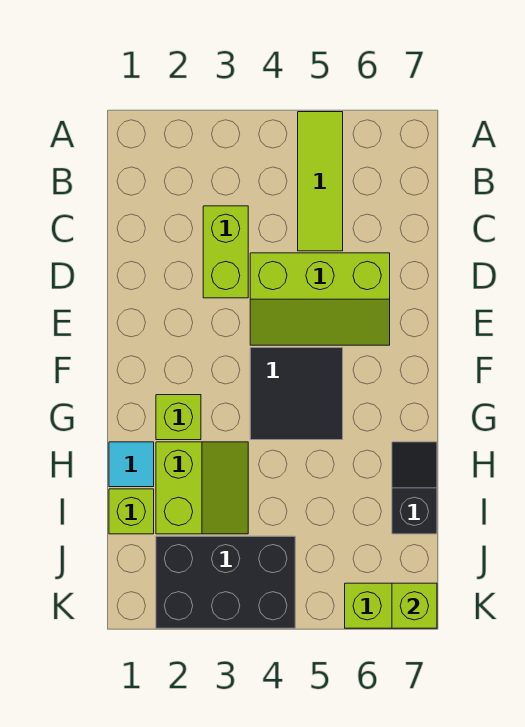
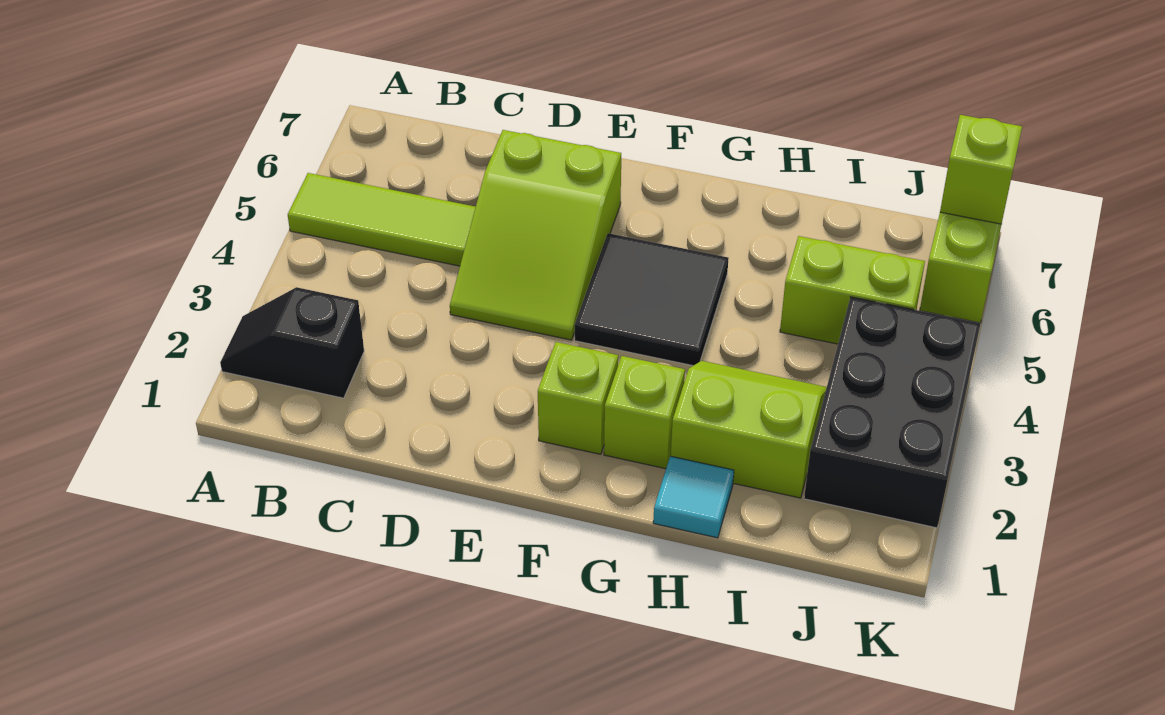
lime brick C3:D3 level 1 -> lime brick I5:J5 level 1
lime slope D4:E6 level 1 top D -> lime slope D4:E6 level 1 top 6
black slope H7:I7 level 1 top I -> black slope A2:B2 level 1 top B
lime brick I1 level 1 -> lime brick F2 level 1

